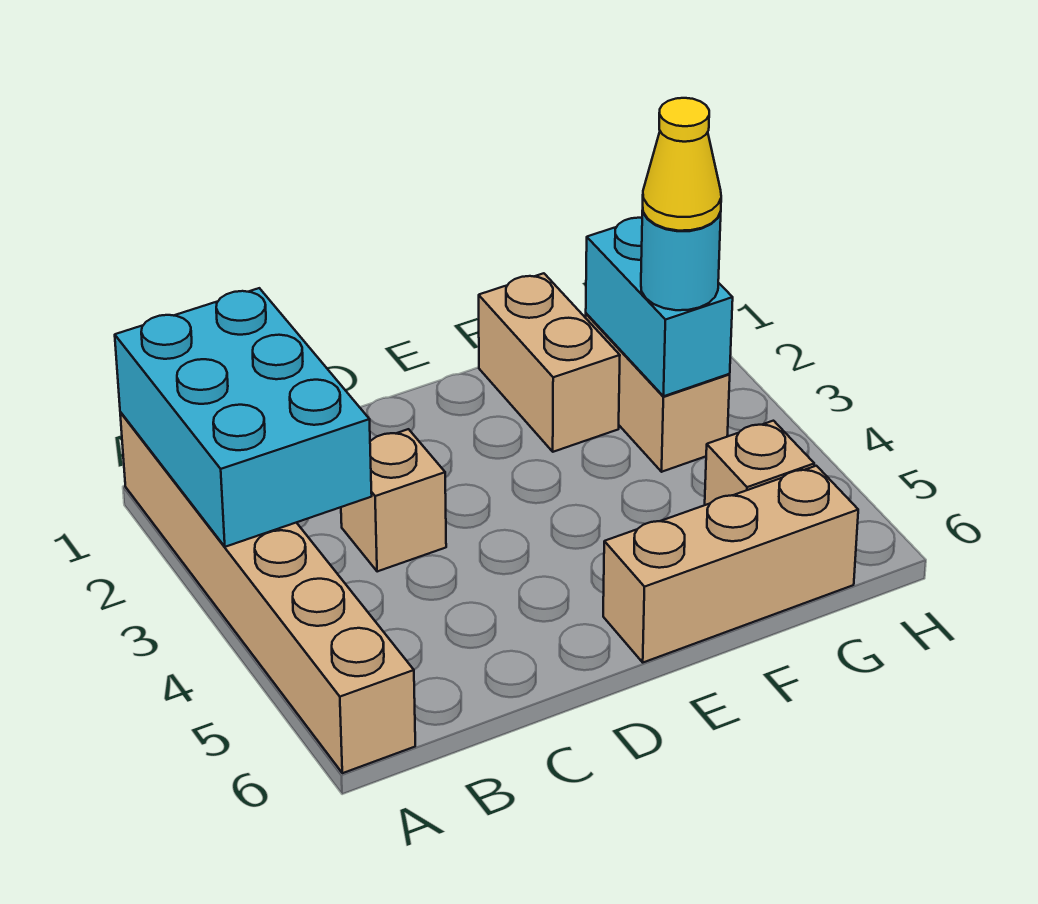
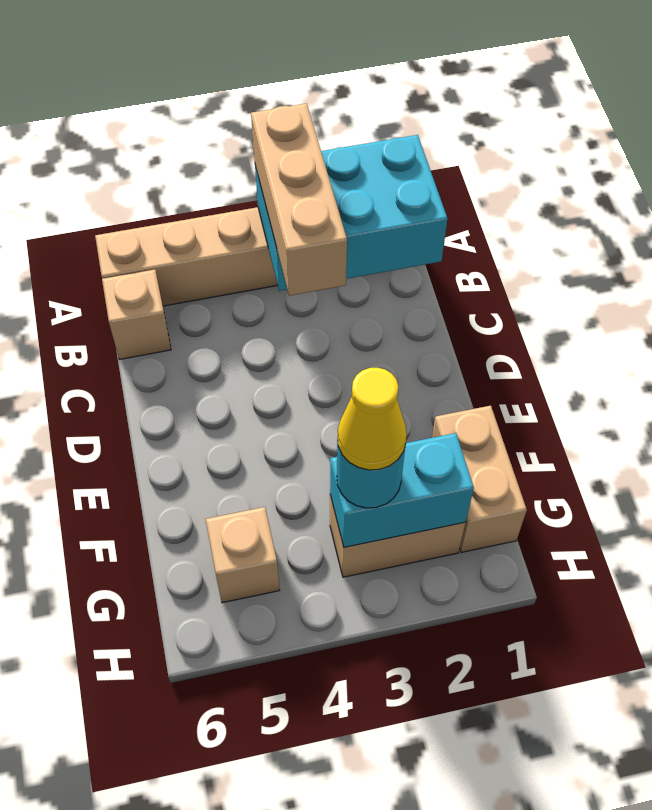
tan brick C3 level 1 -> tan brick B6 level 1
tan brick E6:G6 level 1 -> tan brick A3:C3 level 3
tan brick F1:F2 level 1 -> tan brick F1:G1 level 1

